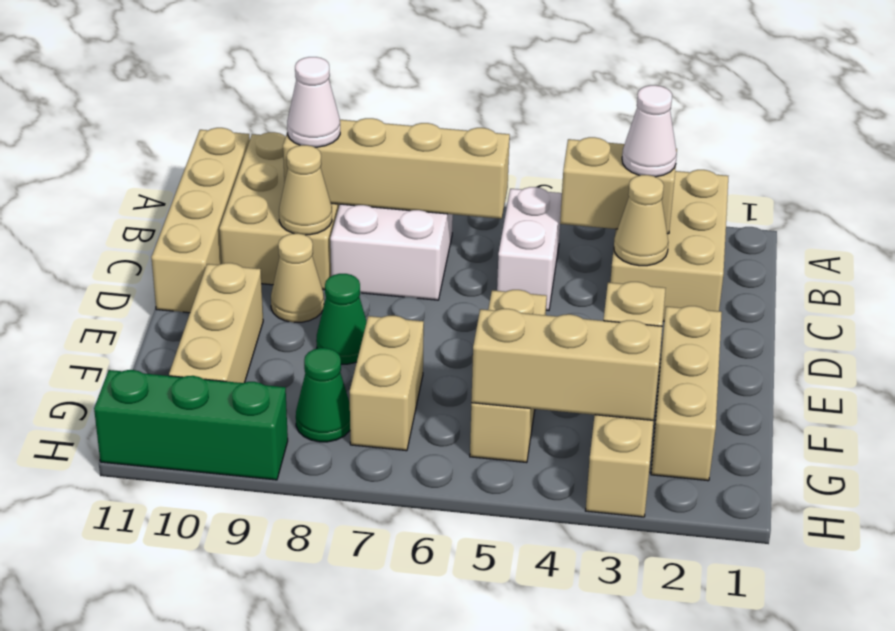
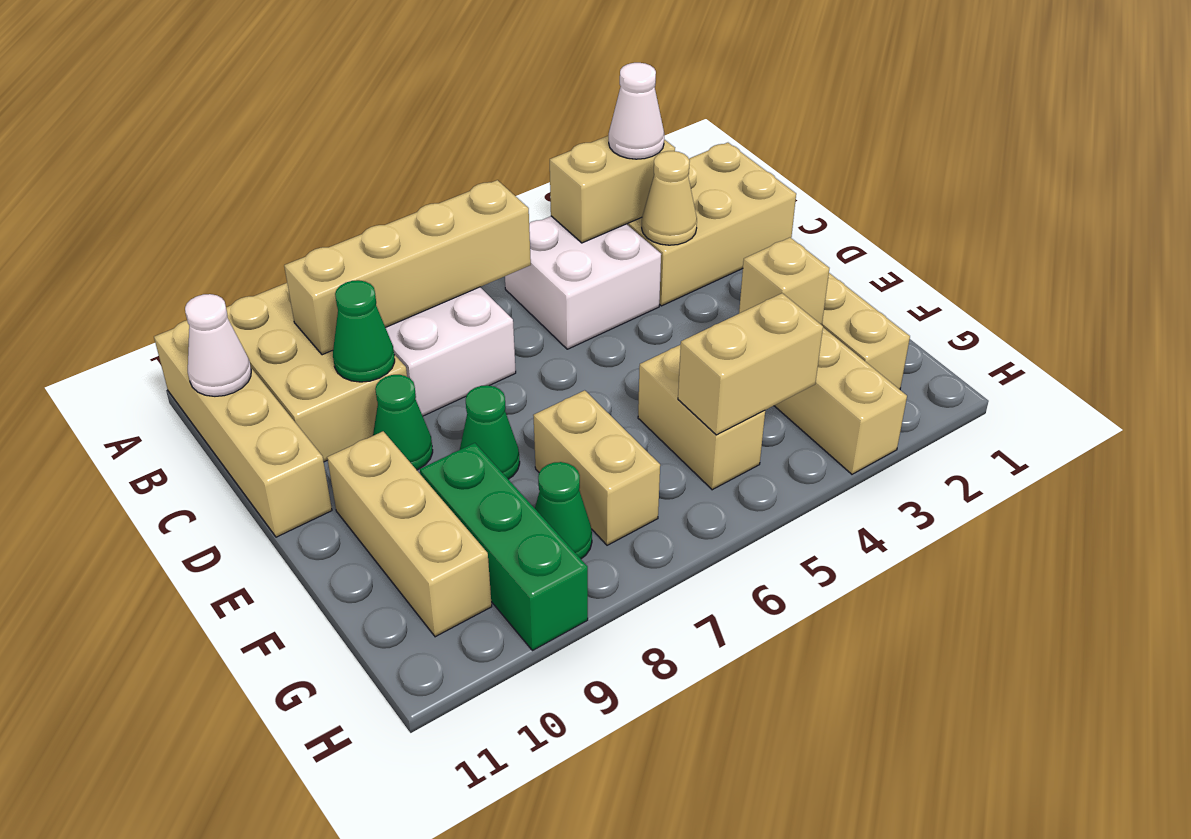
tan brick A2:C3 level 1 -> tan brick B1:C3 level 1
white brick B5:C5 level 1 -> white brick B4:C5 level 1
white cone B9 level 3 -> white cone B11 level 2
tan cone C9 level 2 -> green cone C9 level 2
tan cone D9 level 1 -> green cone D9 level 1
tan brick E5:G5 level 1 -> tan brick F5:G5 level 1
tan brick G3:G5 level 2 -> tan brick G4:G5 level 2
green brick H9:H11 level 1 -> green brick F9:H9 level 1

